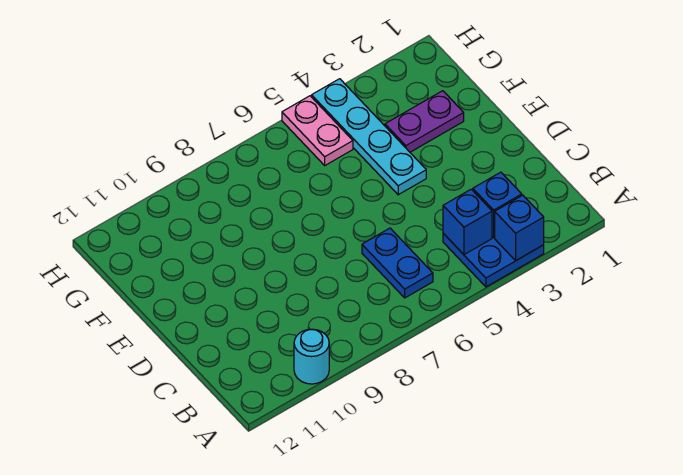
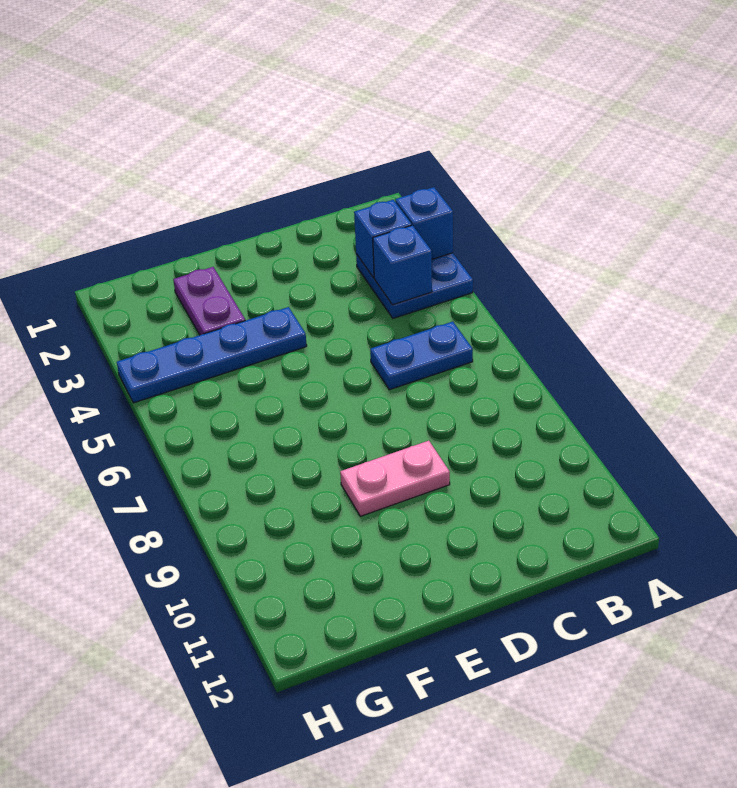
cyan round brick A10 level 1 -> none
cyan plate E4:H4 level 1 -> blue plate E4:H4 level 1
pink plate G5:H5 level 1 -> pink plate D9:E9 level 1

